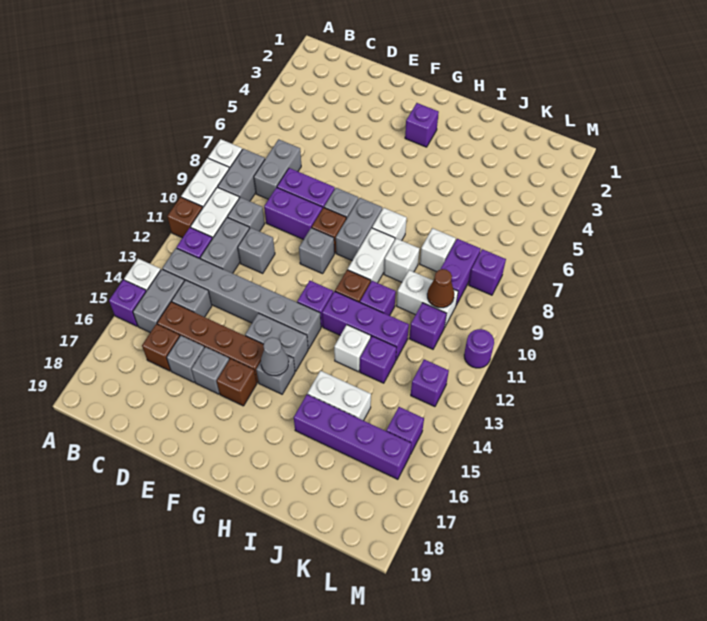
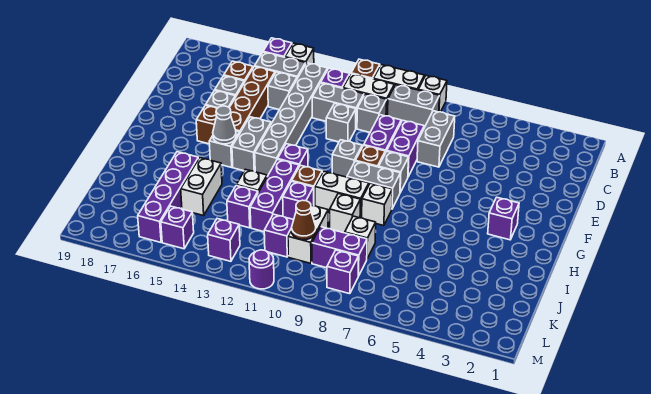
grey brick C7:C8 level 1 -> grey brick C7:D7 level 1

